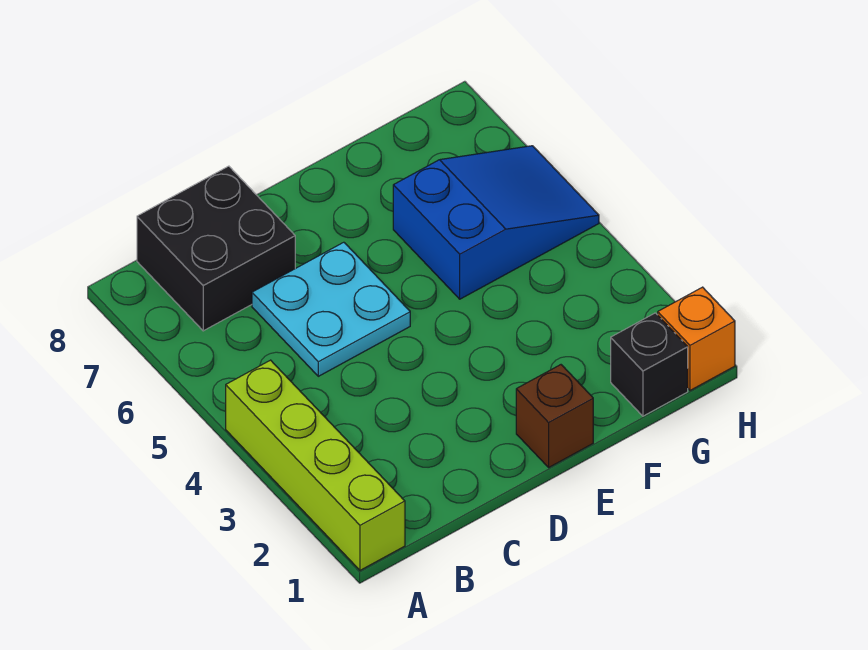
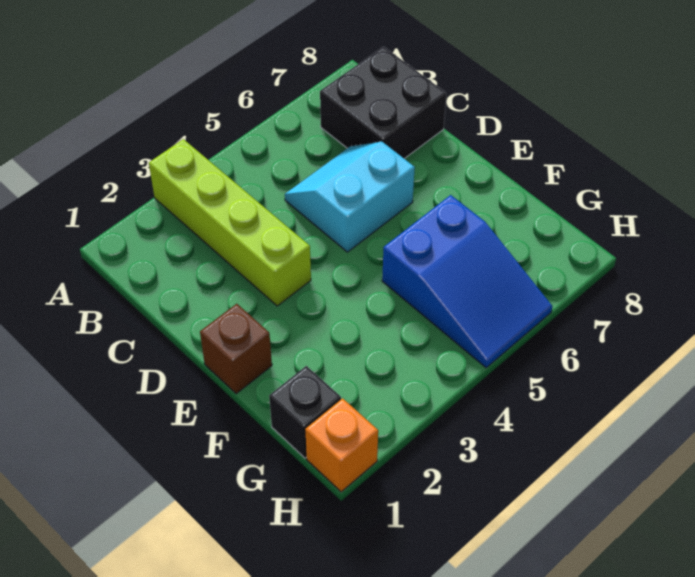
lime brick A1:A4 level 1 -> lime brick A3:D3 level 1
cyan plate C5:D6 level 1 -> cyan slope C5:D6 level 1 top D

